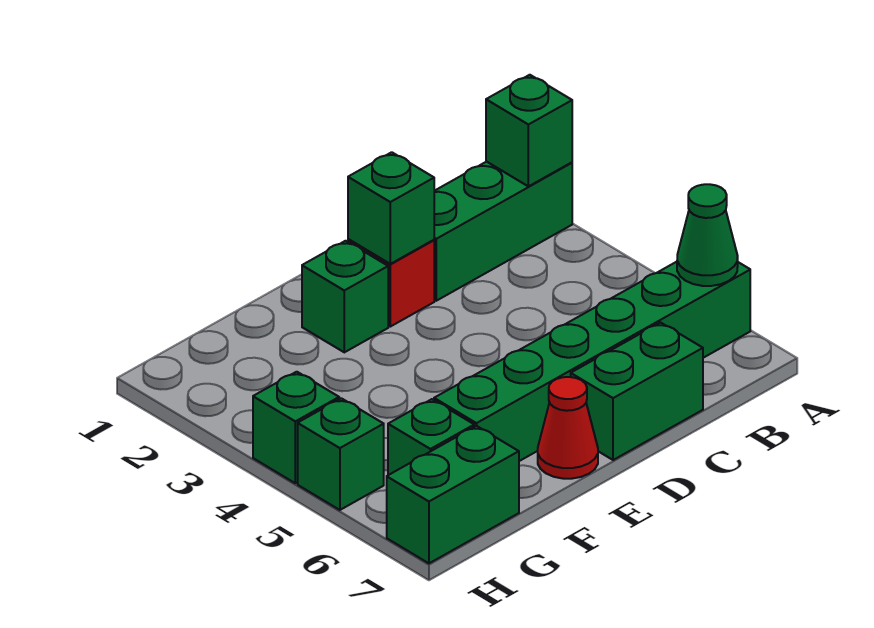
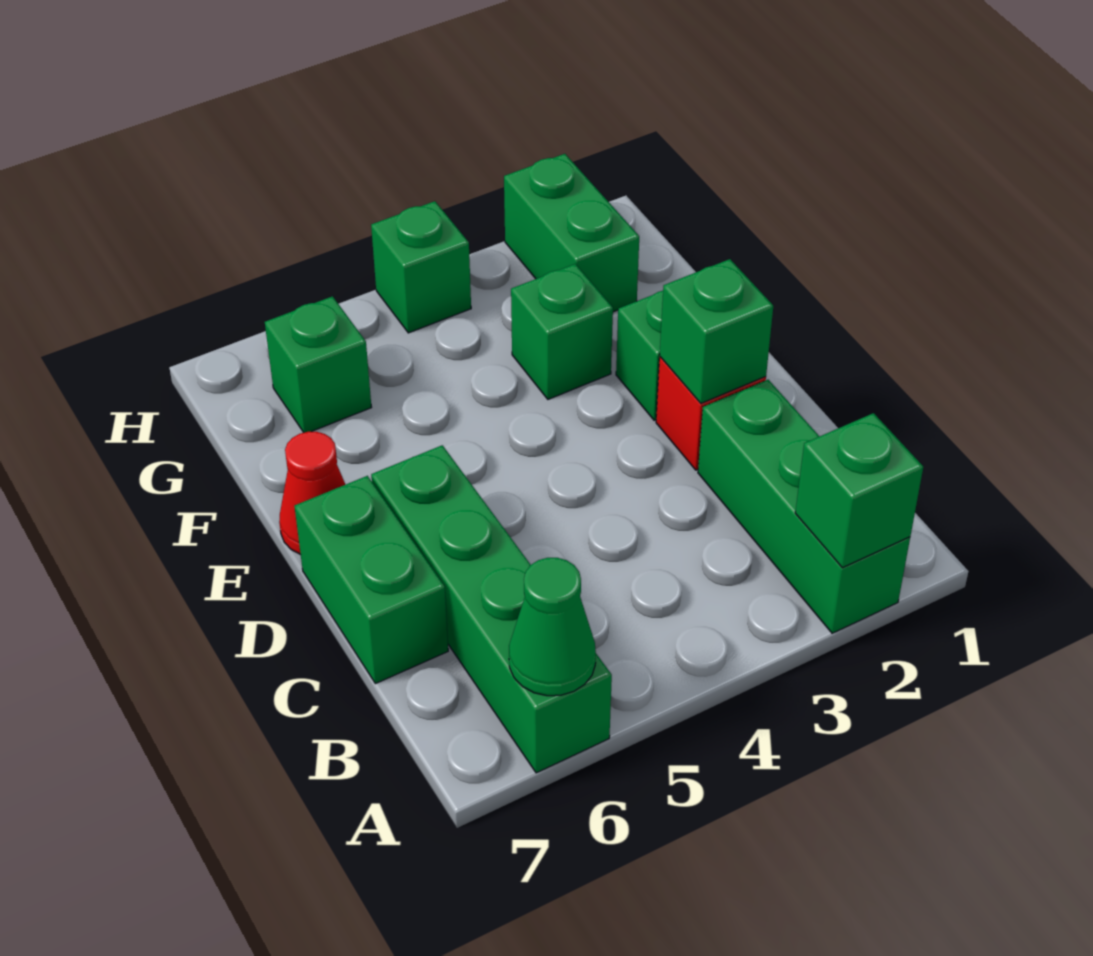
green brick A6:F6 level 1 -> green brick A6:D6 level 1
green brick G7:H7 level 1 -> green brick G2:H2 level 1
green brick H5 level 1 -> green brick F3 level 1

